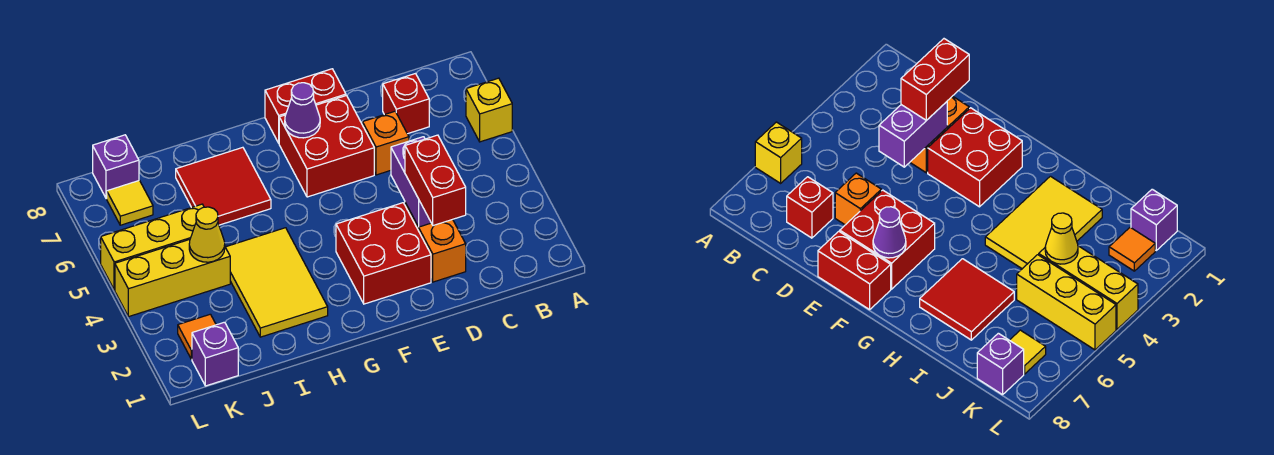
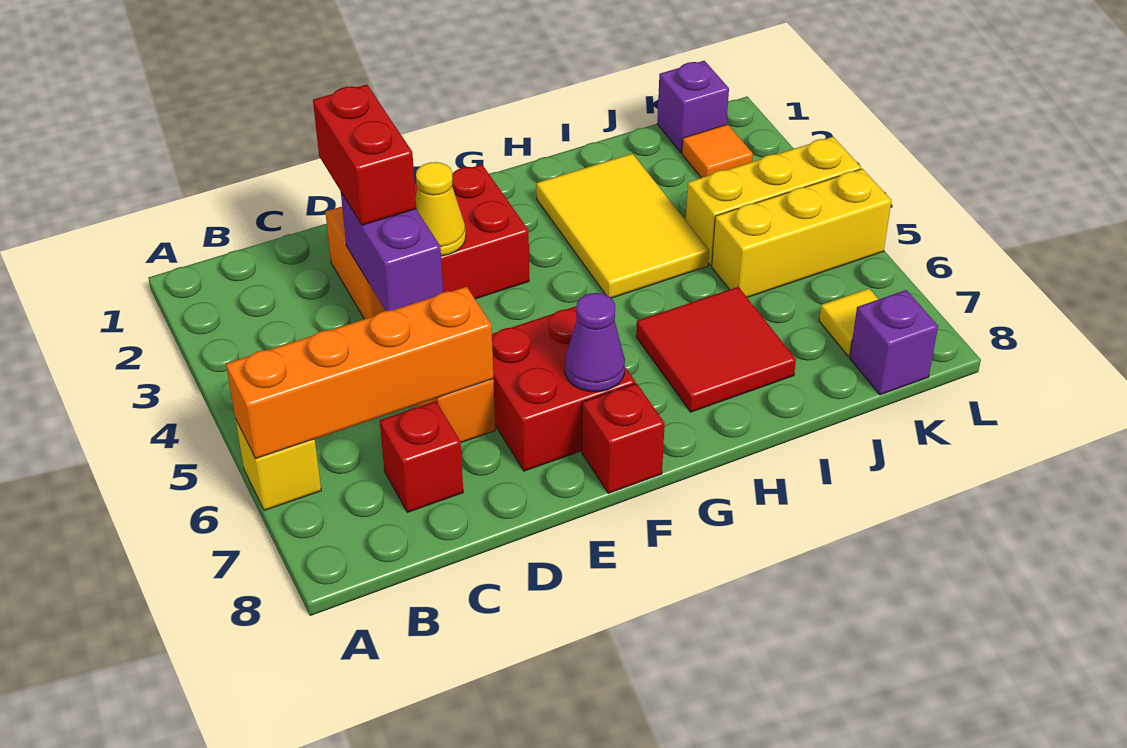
none -> orange brick A6:D6 level 2
red brick E8:F8 level 1 -> red brick F8 level 1
yellow cone J4 level 2 -> yellow cone E3 level 2

